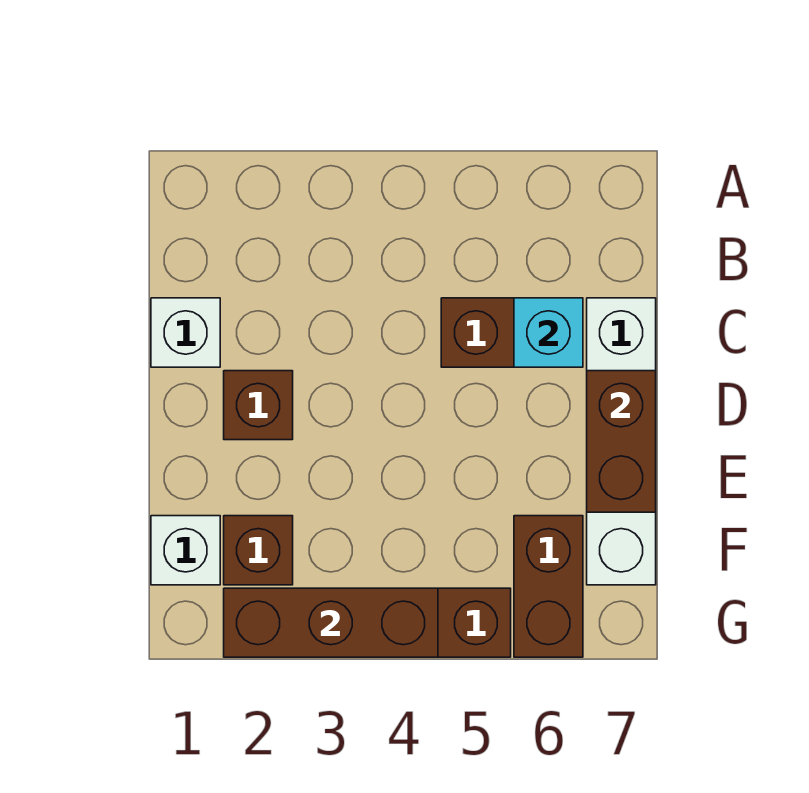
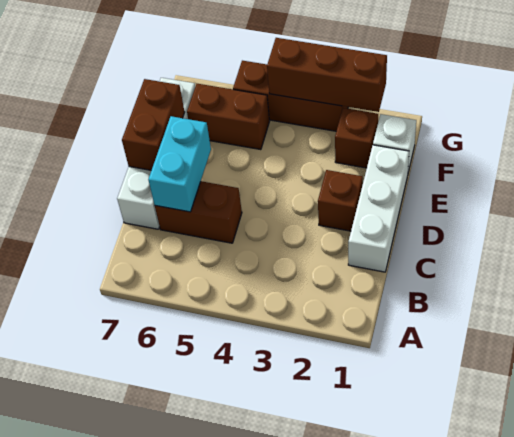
white brick C1 level 1 -> white brick C1:E1 level 1
cyan brick C6 level 2 -> cyan brick C6:D6 level 2
brown brick F6:G6 level 1 -> brown brick F5:F6 level 1

